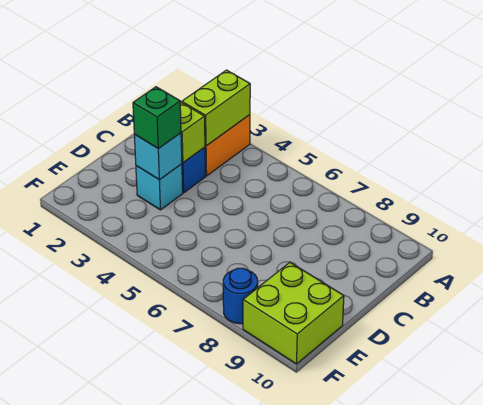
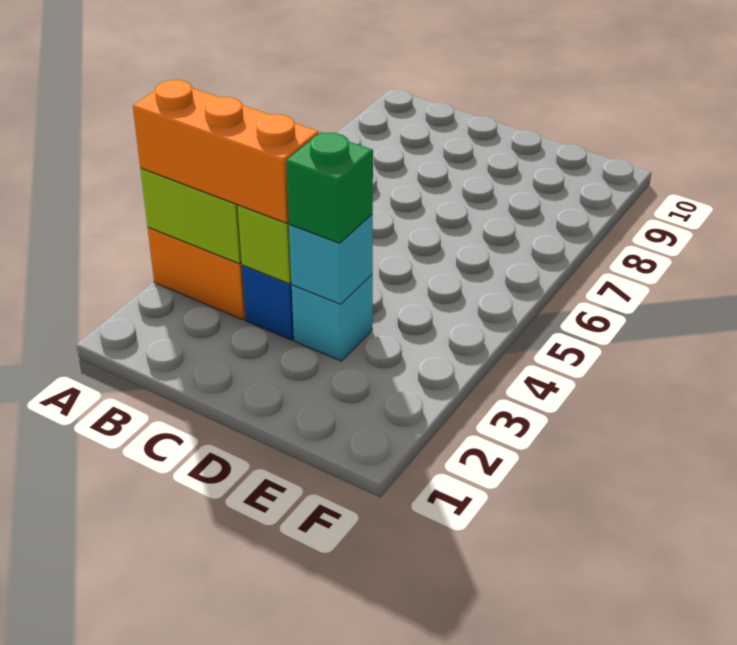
none -> orange brick A3:C3 level 3
lime brick E9:F10 level 1 -> none
blue round brick F8 level 1 -> none

